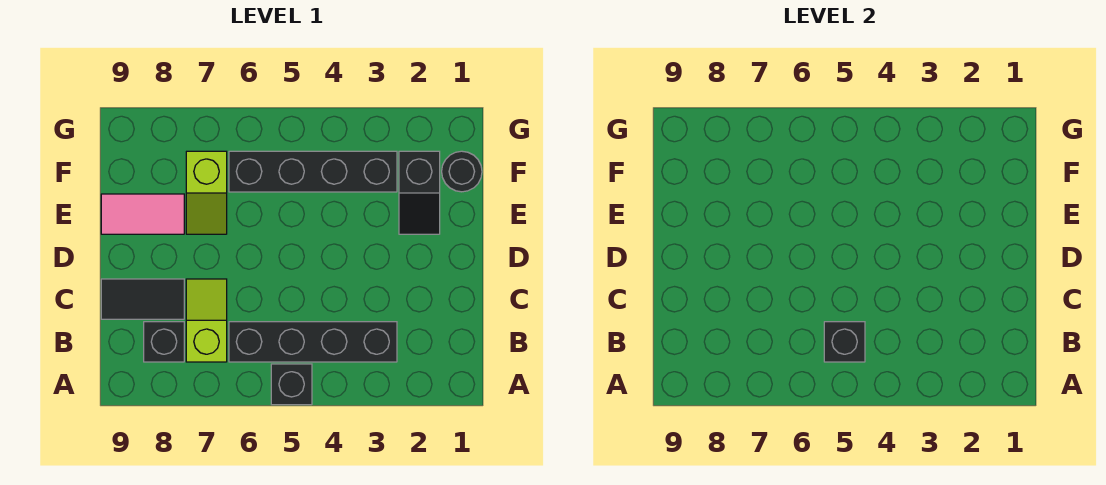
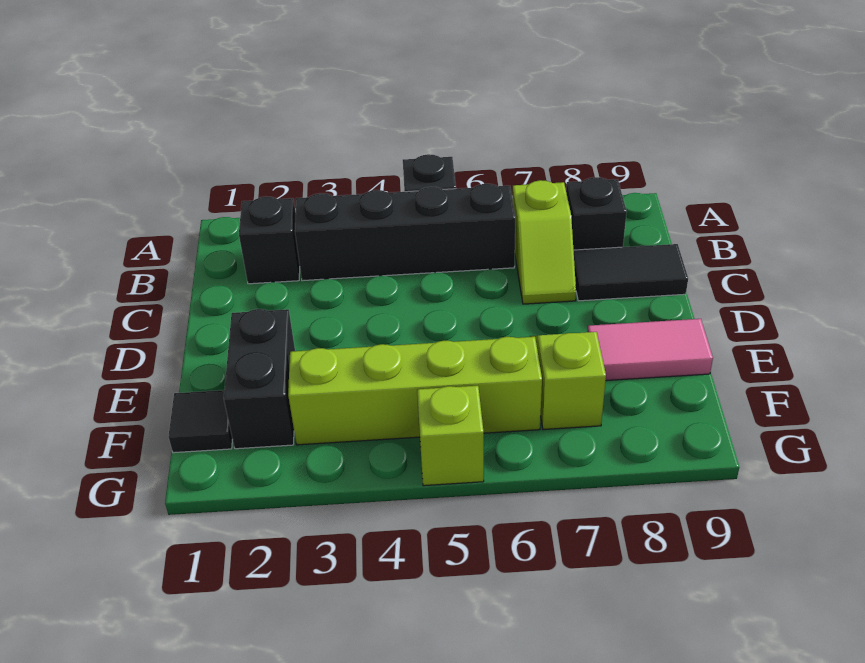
black brick B5 level 2 -> black brick B2 level 1
black slope E2:F2 level 1 top F -> black brick E2:F2 level 1
black round brick F1 level 1 -> black tile F1 level 1
black brick F3:F6 level 1 -> lime brick F3:F6 level 1
none -> lime brick G5 level 1

